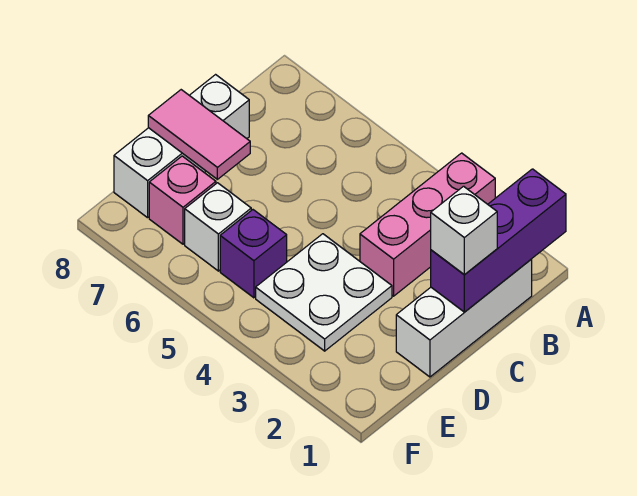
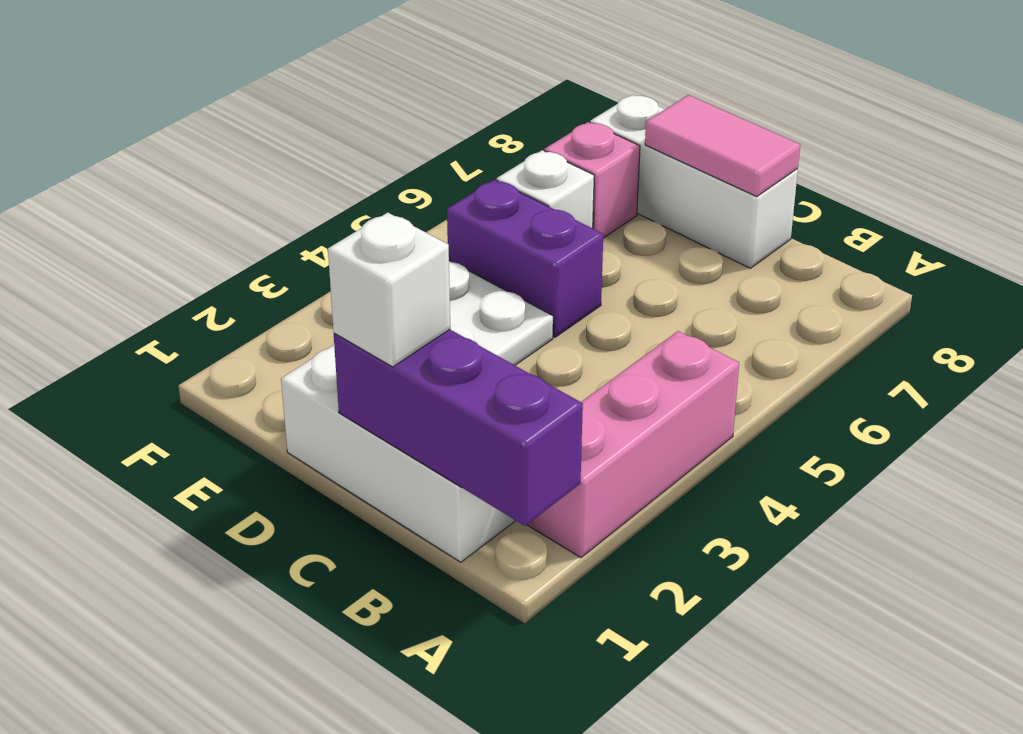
pink brick A3:C3 level 1 -> pink brick A2:A4 level 1
pink tile D7:D8 level 2 -> pink tile C8:D8 level 2
purple brick E5 level 1 -> purple brick D5:E5 level 1

